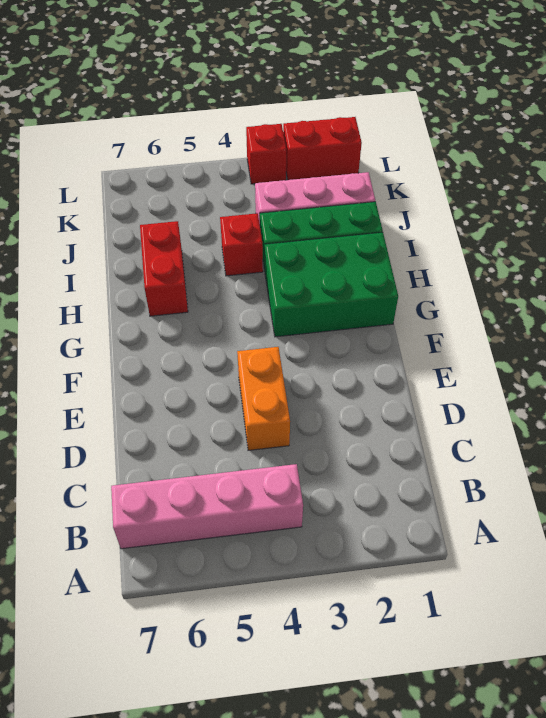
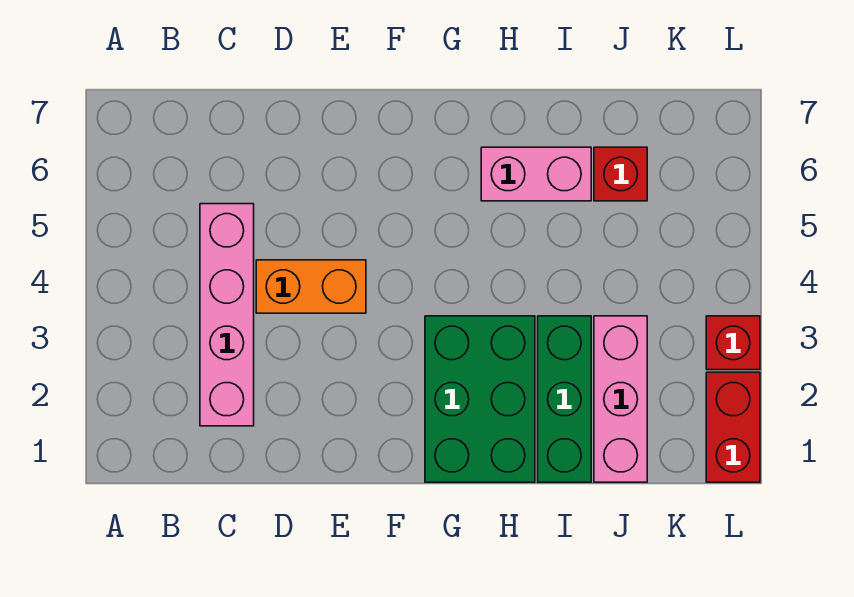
pink brick B4:B7 level 1 -> pink brick C2:C5 level 1
red brick H6:I6 level 1 -> pink brick H6:I6 level 1
red brick I4 level 1 -> red brick J6 level 1

